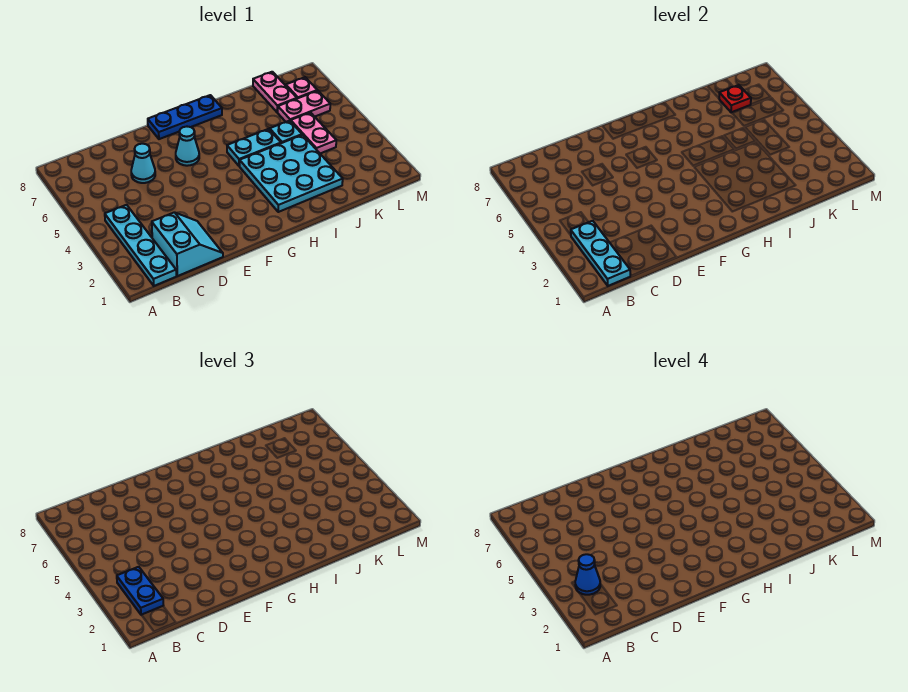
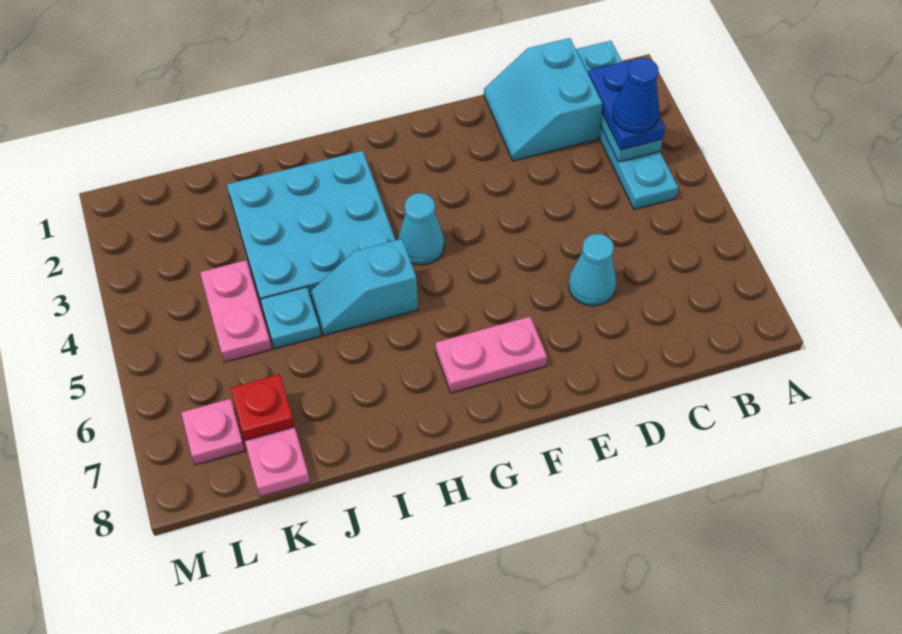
cyan cone F6 level 1 -> cyan cone G4 level 1
blue plate F8:H8 level 1 -> none
cyan plate H5:I5 level 1 -> cyan slope H5:I5 level 1 top H
pink plate K6:L6 level 1 -> pink plate F7:G7 level 1

